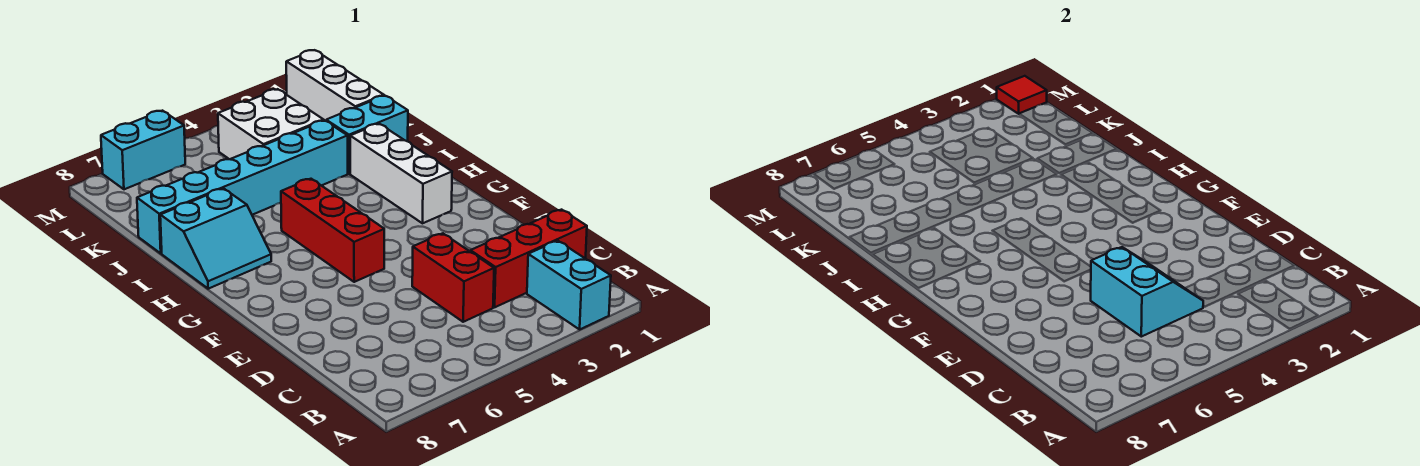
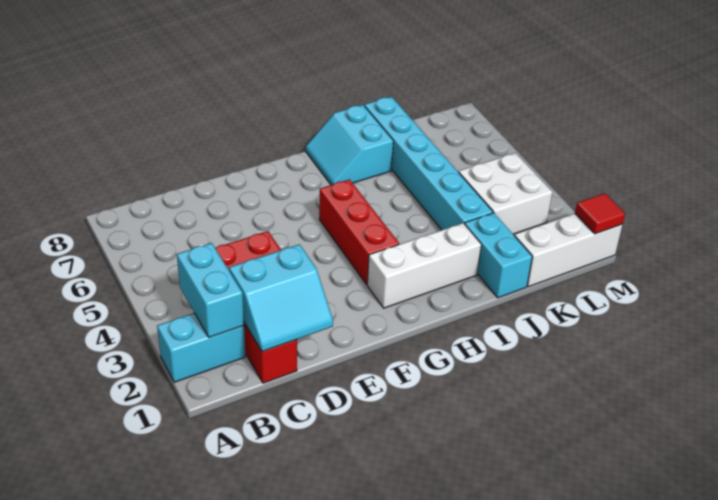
cyan slope C4:D5 level 2 top 5 -> cyan slope C1:D2 level 2 top 2
red brick F5:H5 level 1 -> red brick G3:G5 level 1
cyan brick M6:M7 level 1 -> cyan brick B2:B3 level 2

